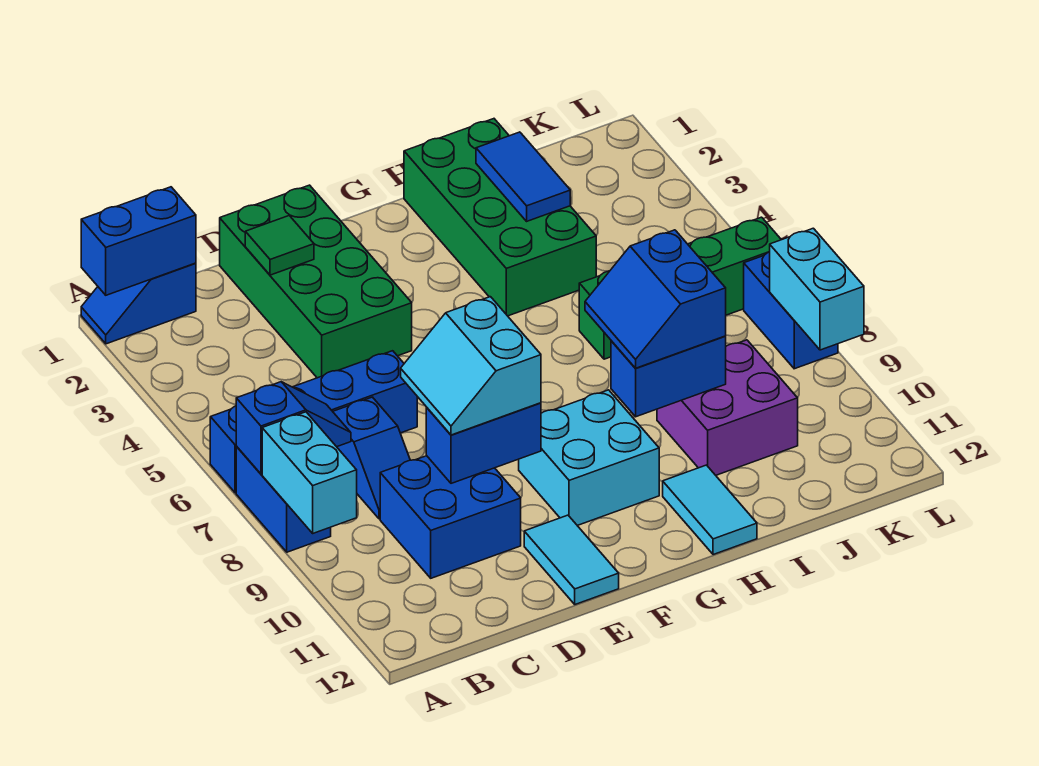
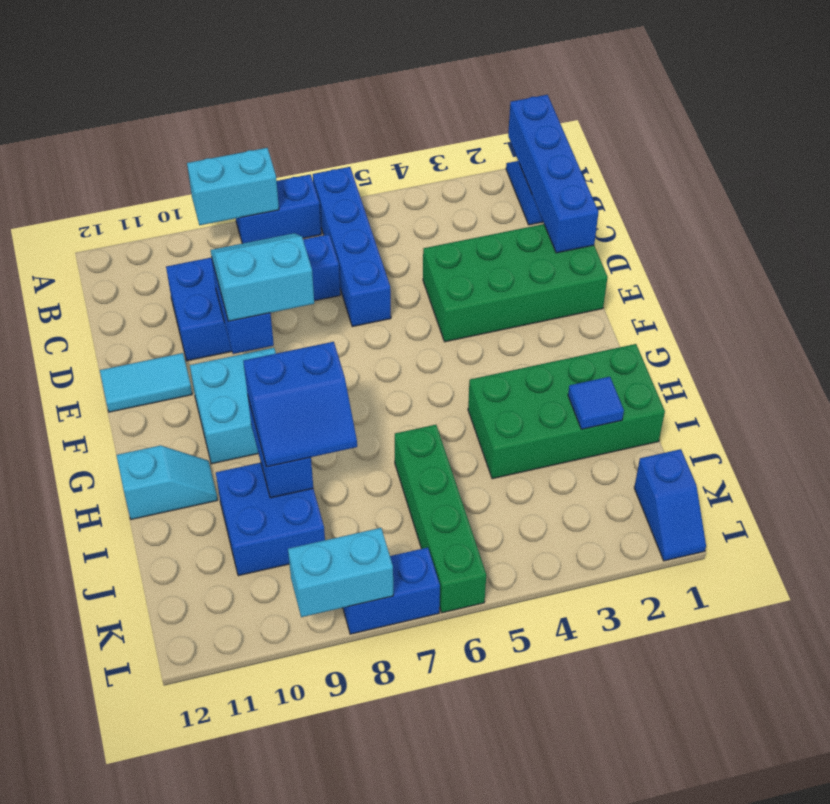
blue brick A1:B1 level 2 -> blue brick A1:D1 level 2
blue slope A7:B7 level 2 top A -> blue slope K1:L1 level 1 top K
green tile D2 level 2 -> none
blue slope H8:I9 level 3 top I -> blue slope H8:I9 level 3 top H
cyan tile H11:H12 level 1 -> cyan slope H11:H12 level 1 top 12
blue tile I2:I3 level 2 -> blue tile I2 level 2
purple brick I9:J10 level 1 -> blue brick I9:J10 level 1

